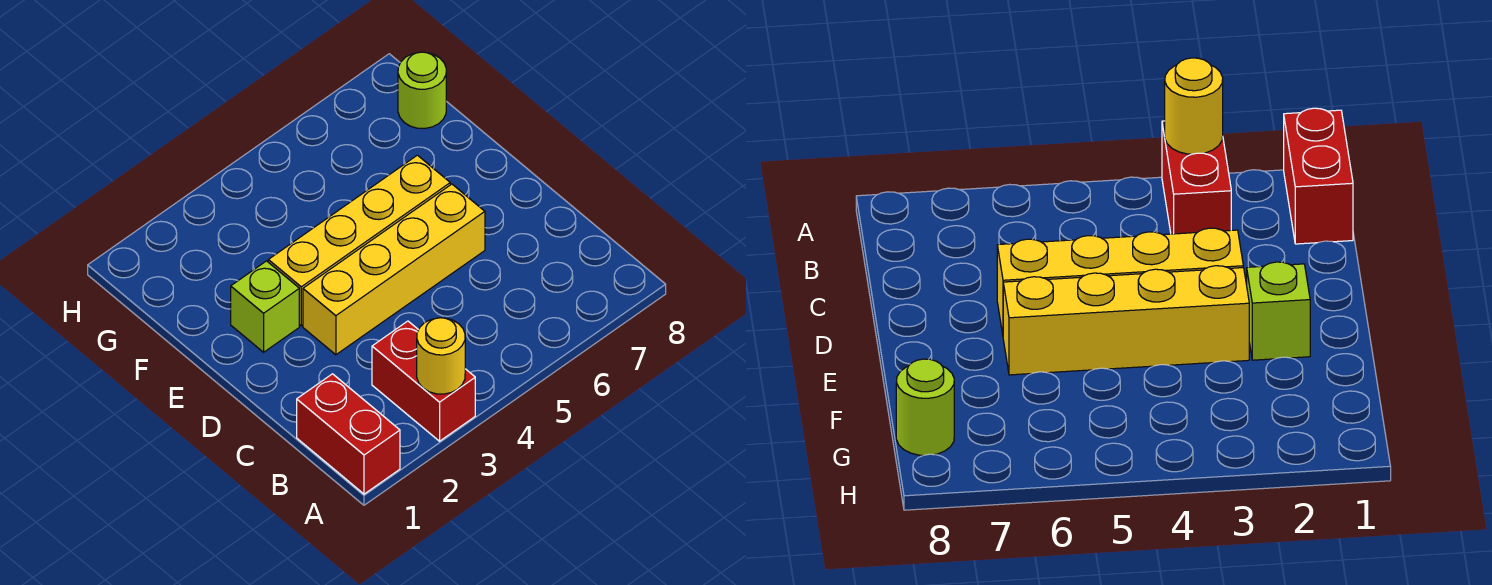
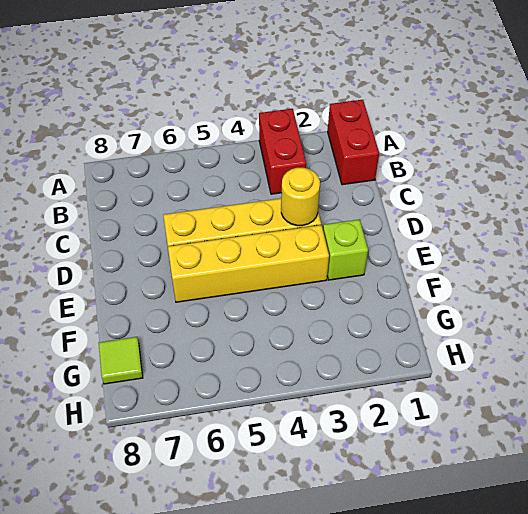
yellow round brick A3 level 2 -> yellow round brick D3 level 2
lime round brick G8 level 1 -> lime tile G8 level 1

